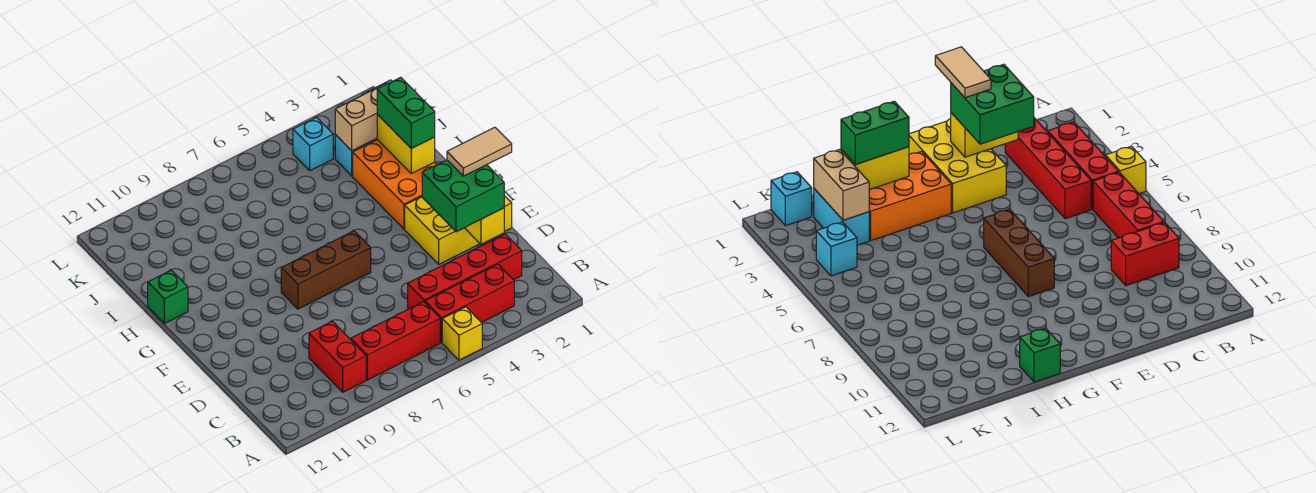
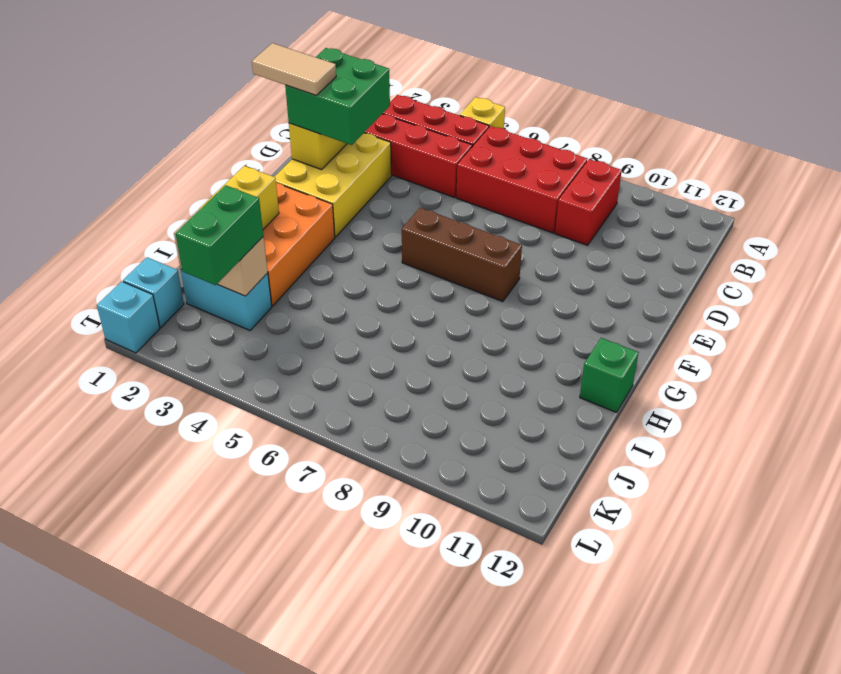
red brick B6:B8 level 1 -> red brick B6:C8 level 1
yellow brick E1:F3 level 1 -> yellow brick D2:F3 level 1
green brick H2:I2 level 3 -> green brick J3:K3 level 3
cyan brick K4 level 1 -> cyan brick L1 level 1

